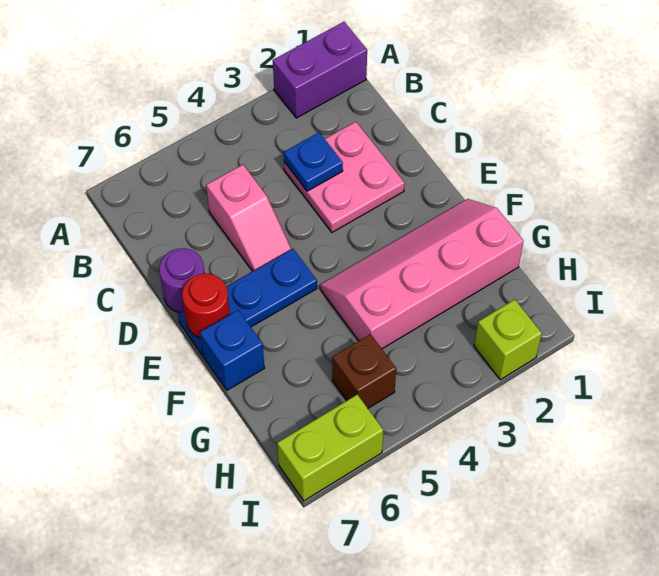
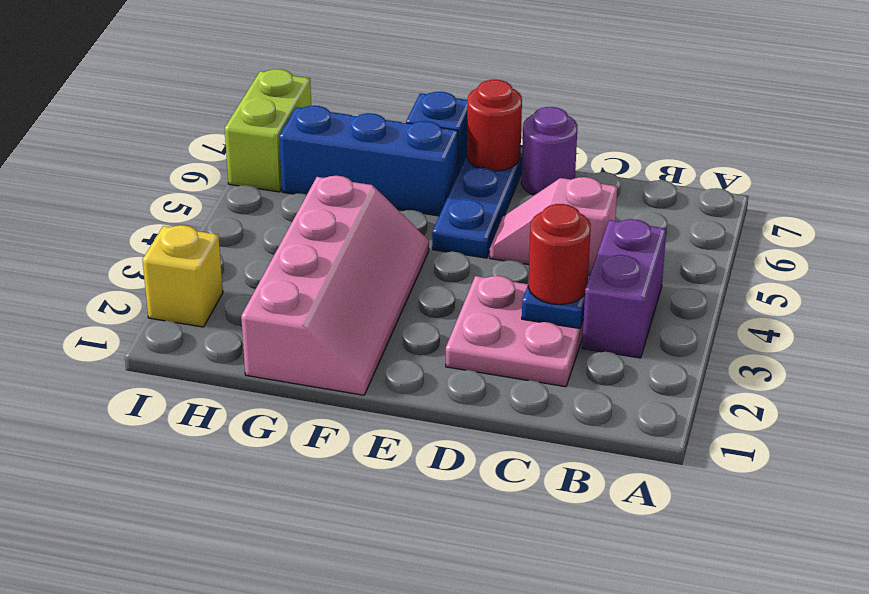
purple brick A1:A2 level 1 -> purple brick B3:B4 level 1
none -> red round brick C3 level 3
none -> blue brick F6:H6 level 1
brown brick H5 level 1 -> none
lime brick I2 level 1 -> yellow brick I2 level 1

